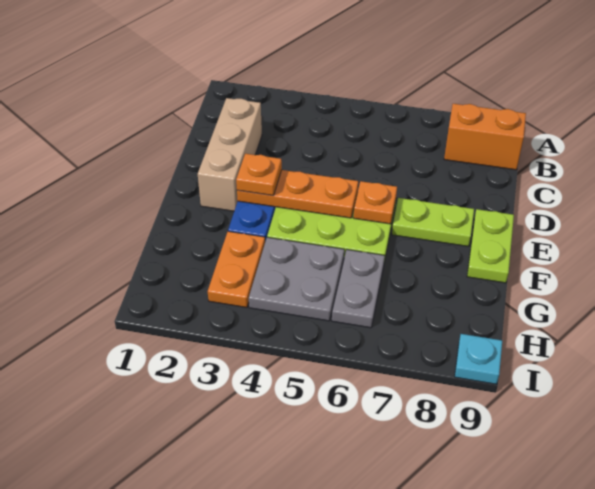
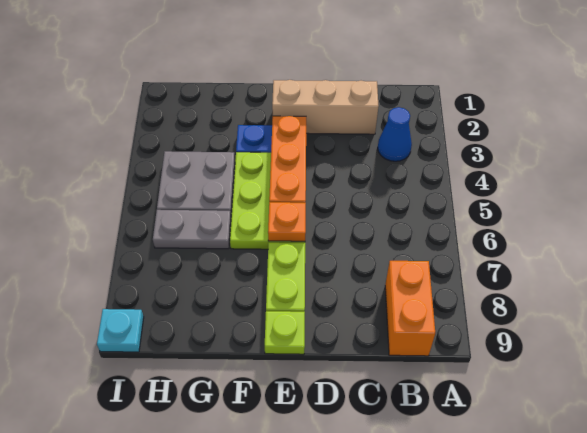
none -> blue cone B3 level 1
orange plate E3 level 3 -> none
lime plate E9:F9 level 1 -> lime plate E9 level 1
orange plate G3:H3 level 1 -> none

